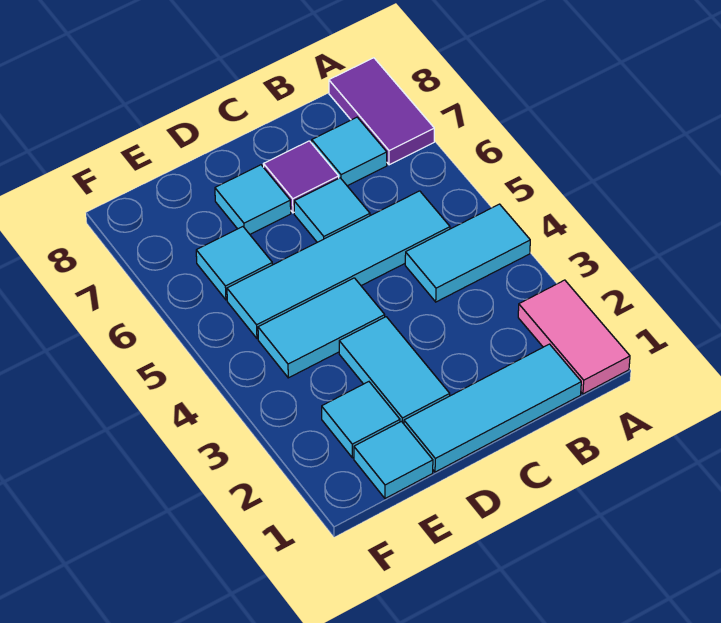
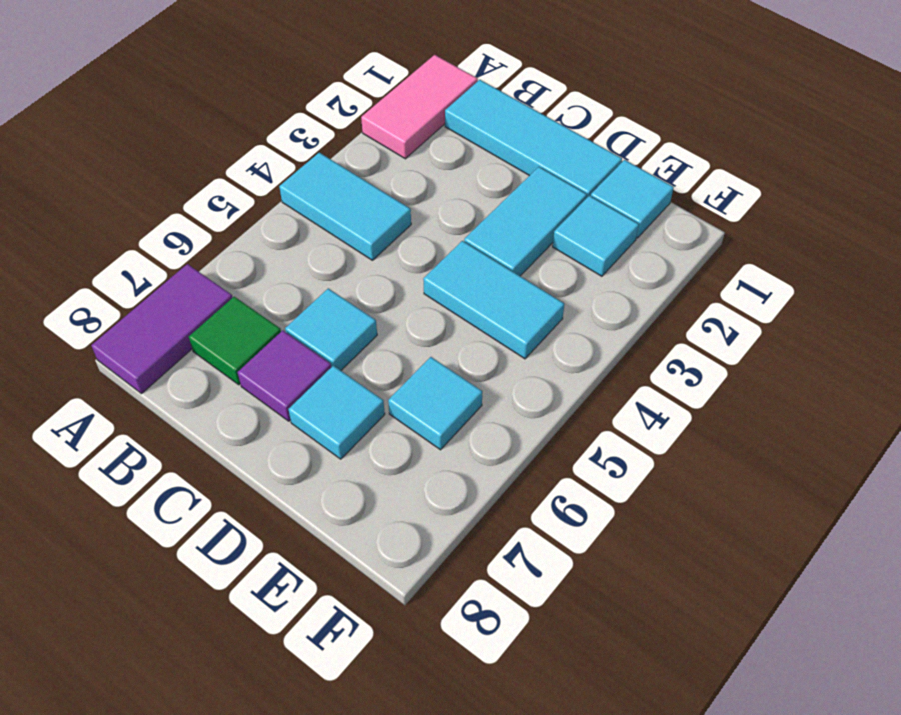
cyan tile B5:E5 level 1 -> none
cyan tile B7 level 1 -> green tile B7 level 1

